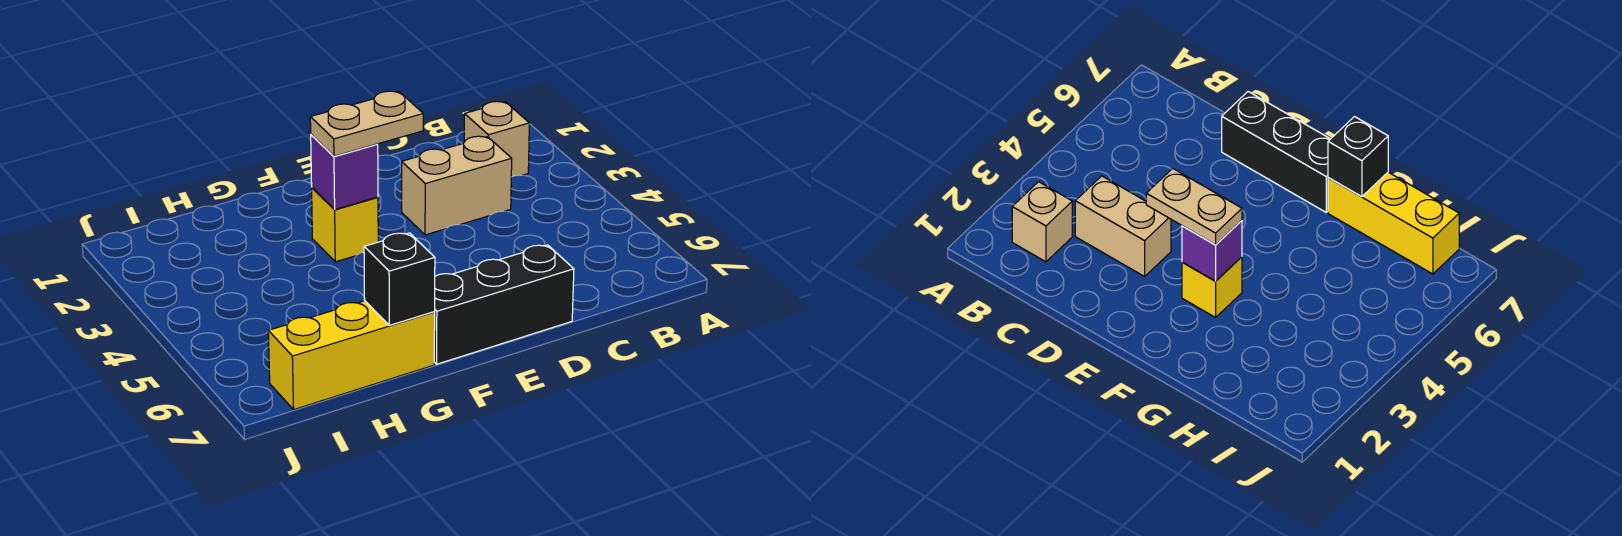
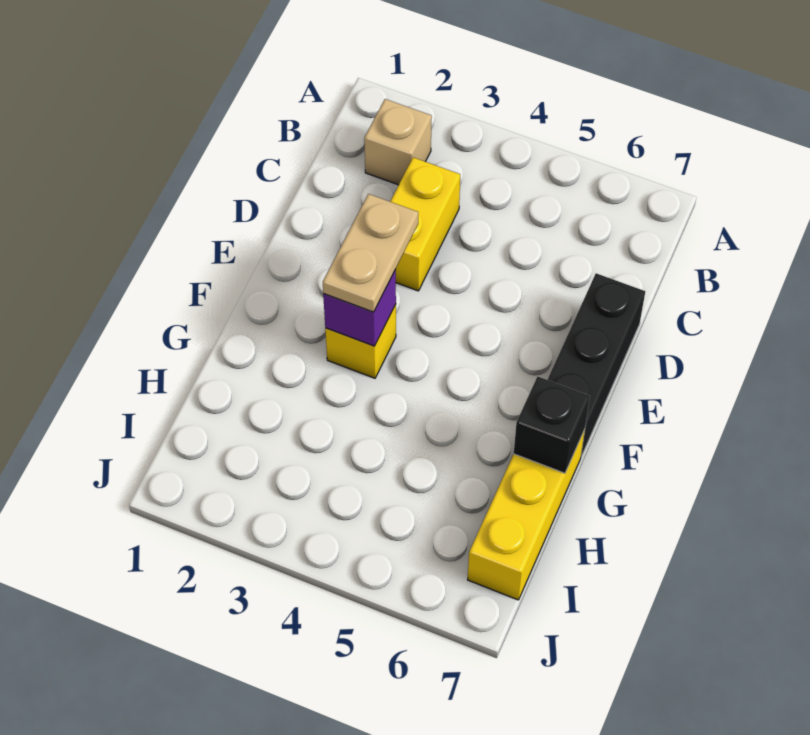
tan brick C3:D3 level 1 -> yellow brick C3:D3 level 1

